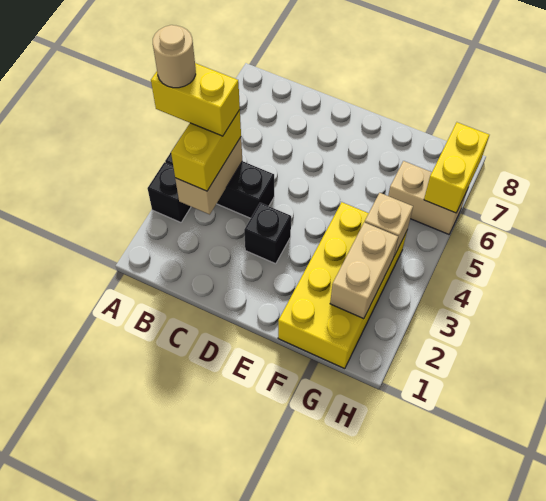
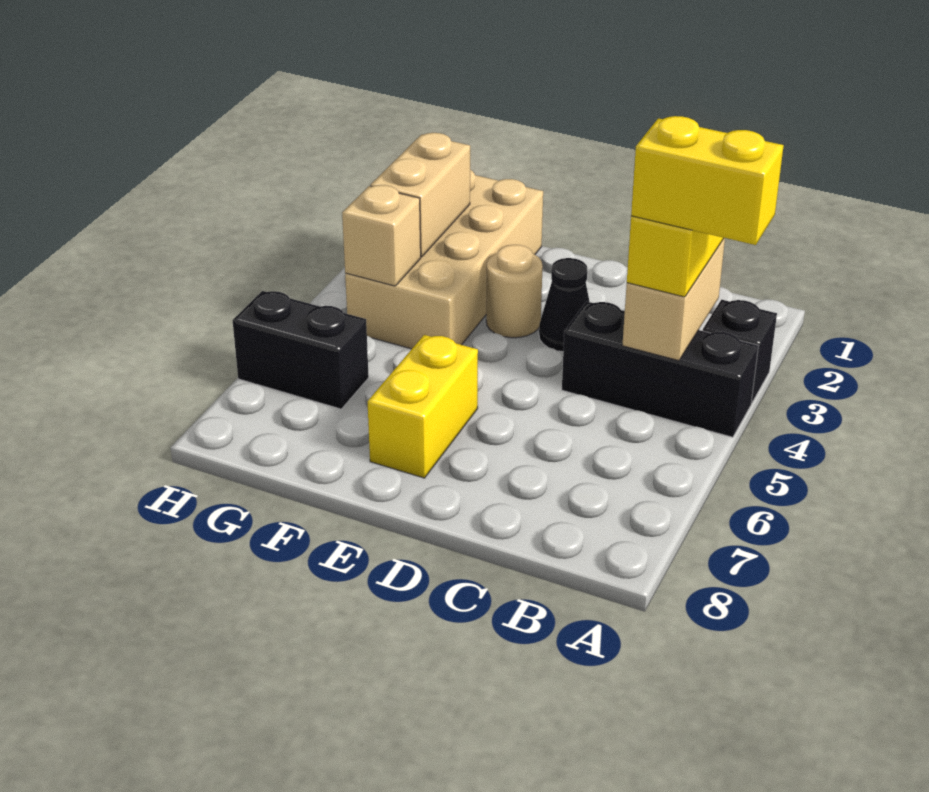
tan round brick A4 level 5 -> tan round brick E3 level 1
black brick D3 level 1 -> black cone D3 level 1
yellow brick F1:G4 level 1 -> tan brick F1:G4 level 1
tan brick G6:H6 level 1 -> black brick G6:H6 level 1
yellow brick H6:H7 level 2 -> yellow brick E6:E7 level 1

